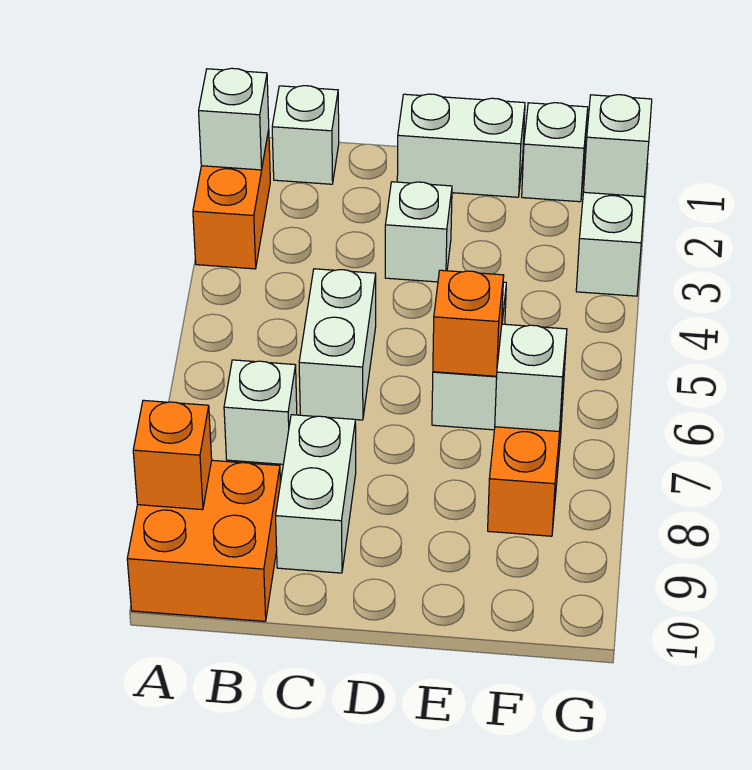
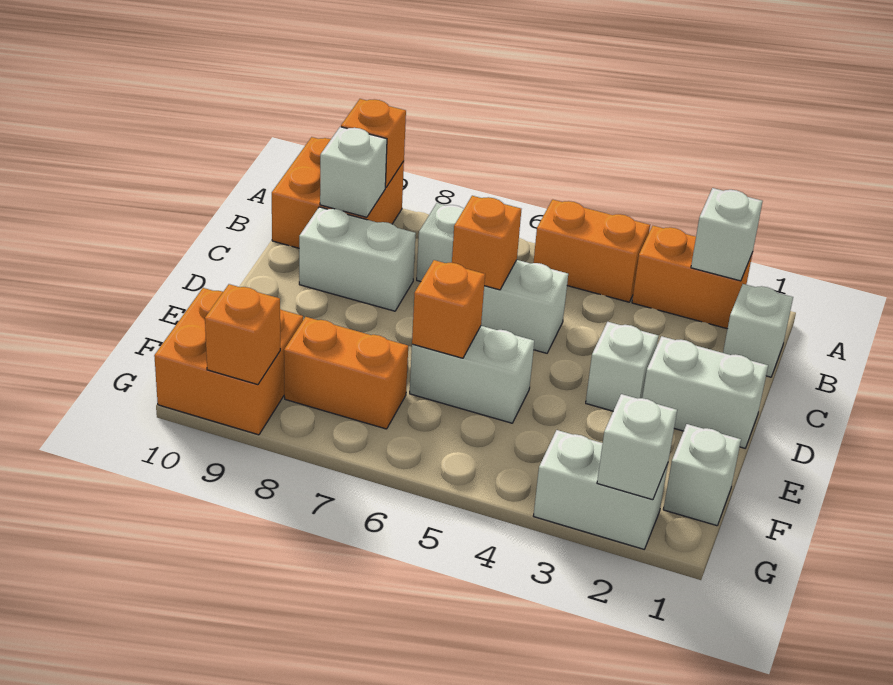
none -> orange brick A4:A5 level 1
none -> orange brick C6 level 2
white brick D1:E1 level 1 -> white brick D1:D2 level 1
white brick F7 level 2 -> white brick B9 level 2
none -> orange brick F9:G10 level 1
none -> orange brick G9 level 2

